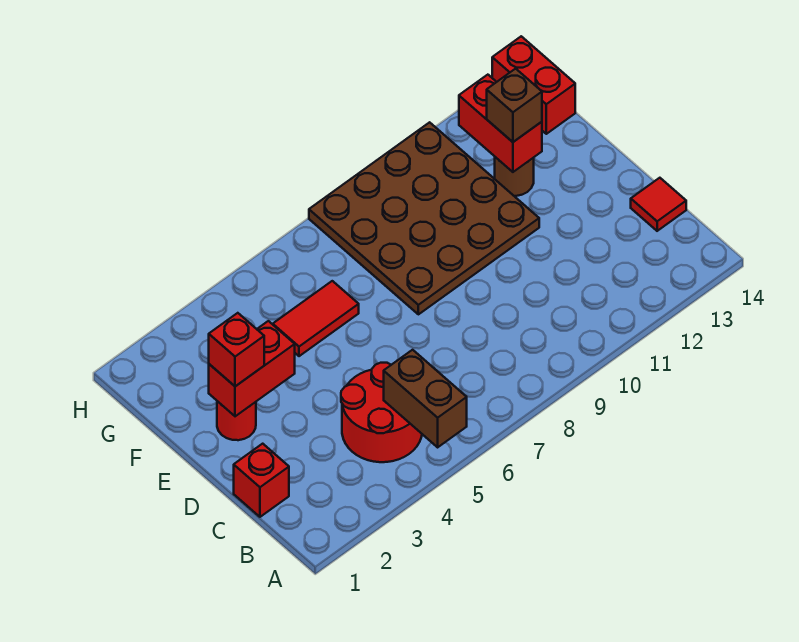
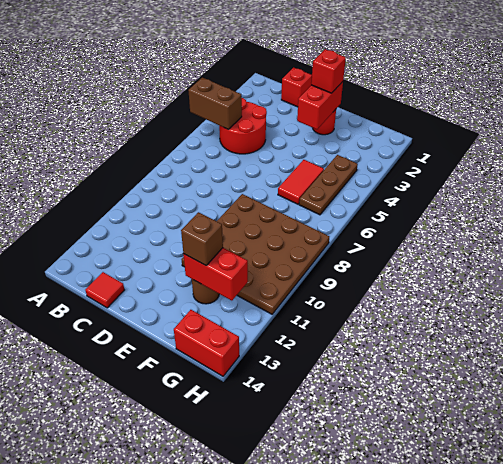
none -> brown plate G4:G6 level 1

